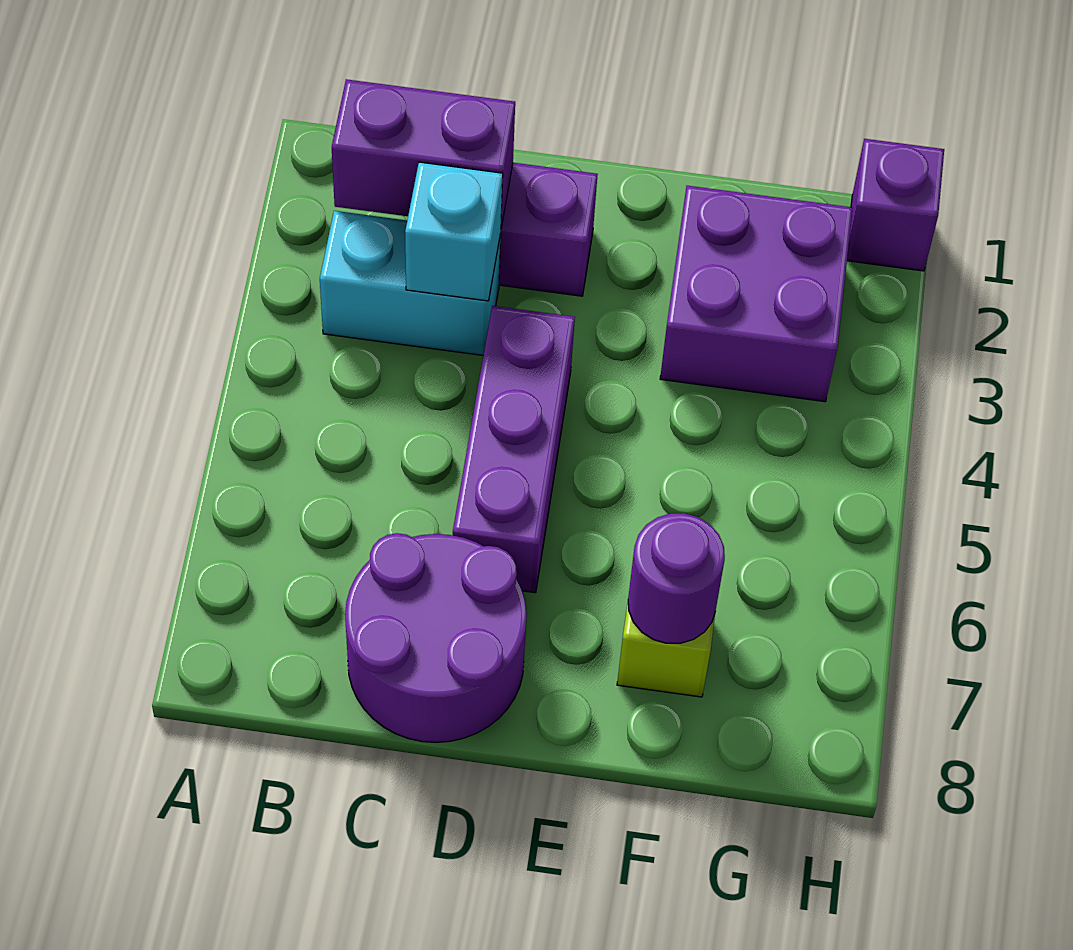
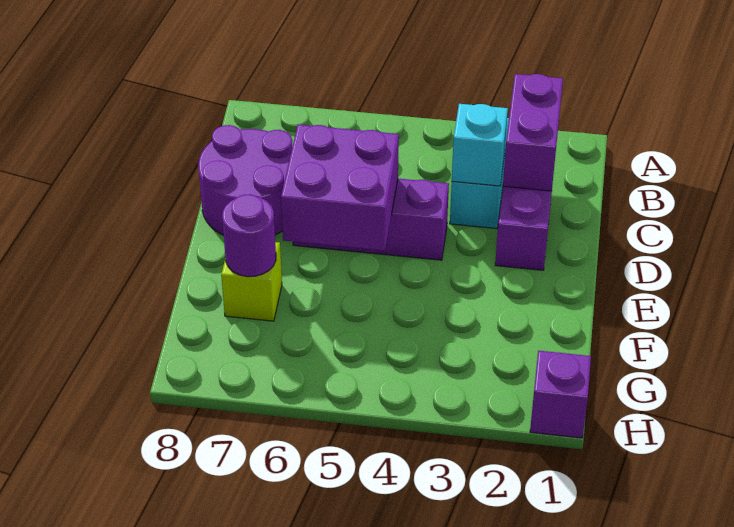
purple brick F2:G3 level 1 -> purple brick D5:E6 level 2

